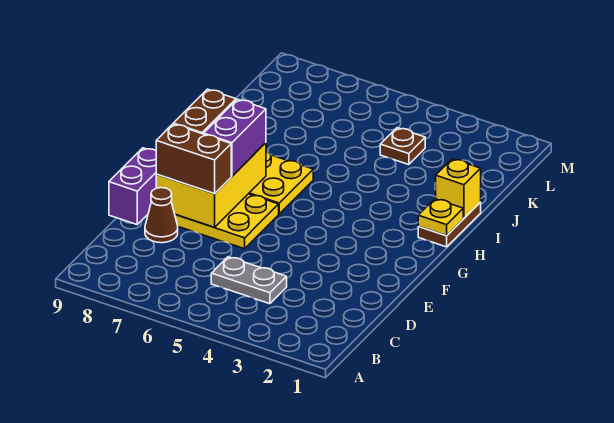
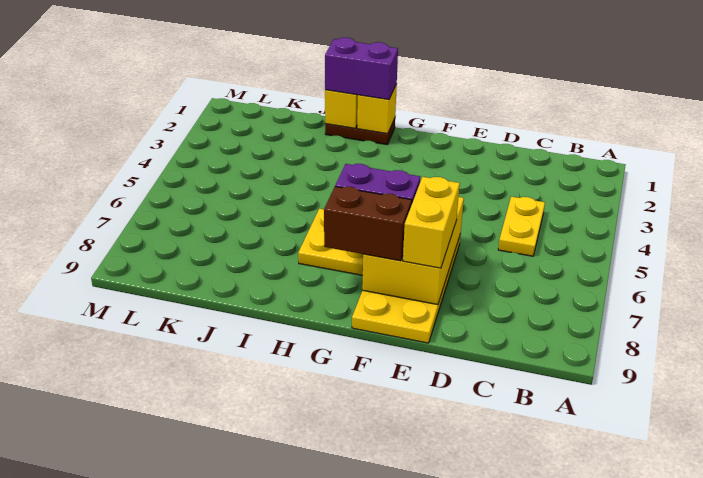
grey plate C4:C5 level 1 -> yellow plate C4:C5 level 1
brown cone D8 level 1 -> none
purple brick D9:E9 level 2 -> purple brick H1:I1 level 3
yellow brick E7:G8 level 2 -> yellow brick E6:F8 level 2
brown brick E7:E8 level 3 -> yellow brick E7:E8 level 3
yellow plate H1 level 2 -> yellow brick H1 level 2
brown plate K4 level 1 -> none

